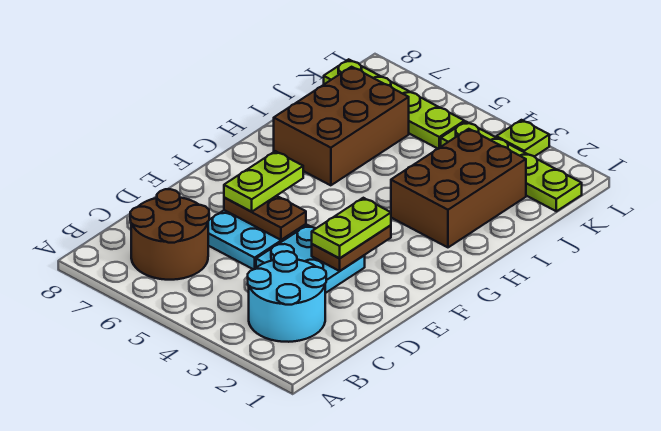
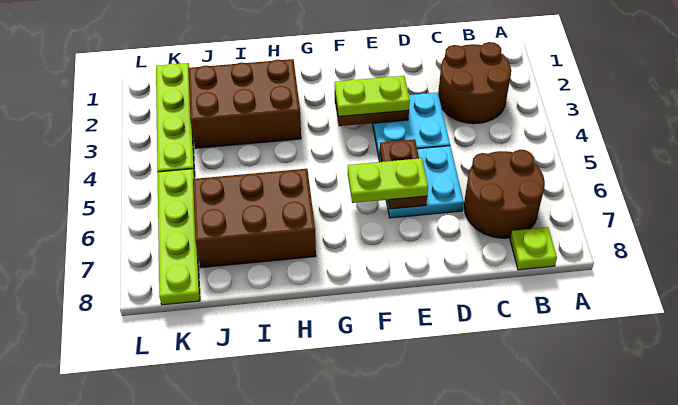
cyan round brick B2:C3 level 1 -> brown round brick B2:C3 level 1
lime plate L3 level 1 -> lime plate B8 level 1

